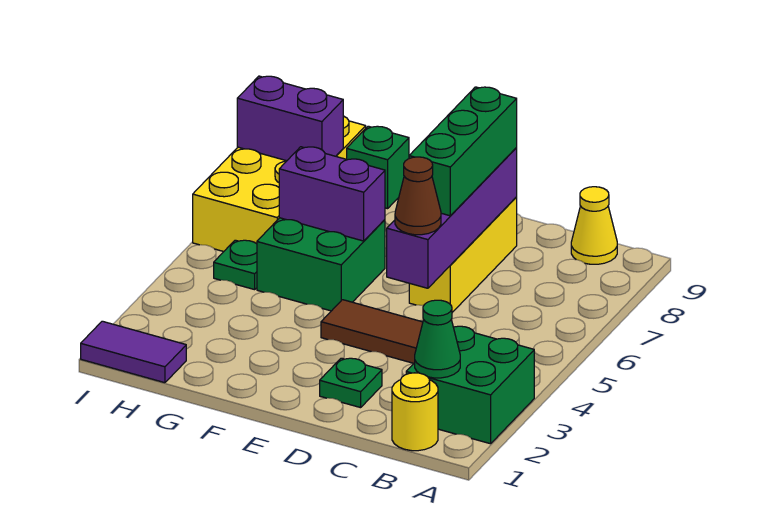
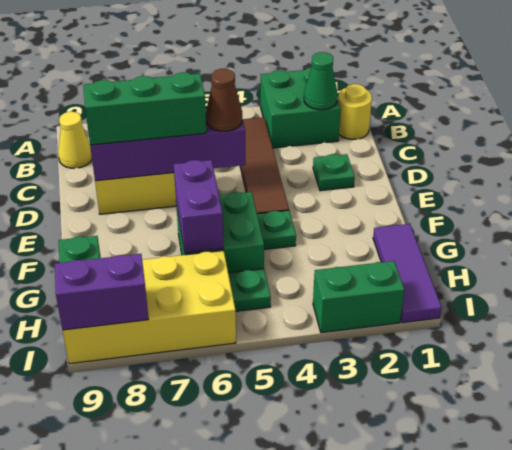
none -> green plate F4 level 1
purple tile H1:I1 level 1 -> purple tile G1:I1 level 1
purple brick H8:I8 level 2 -> purple brick I8:I9 level 2
none -> green brick I2:I3 level 1

